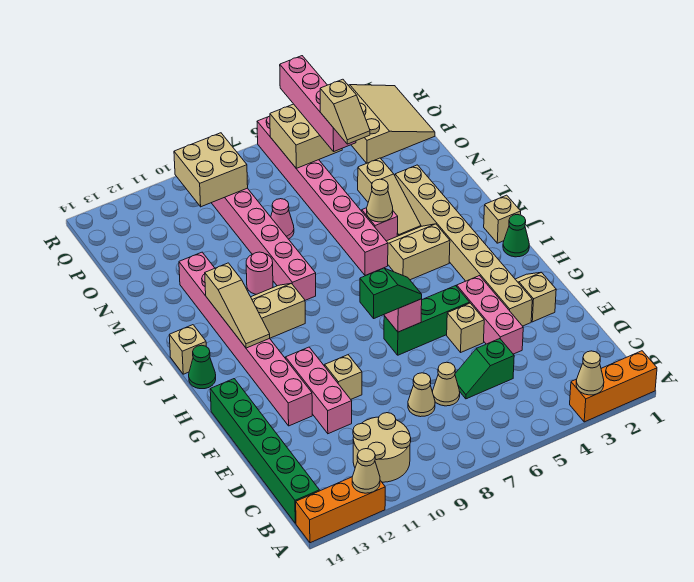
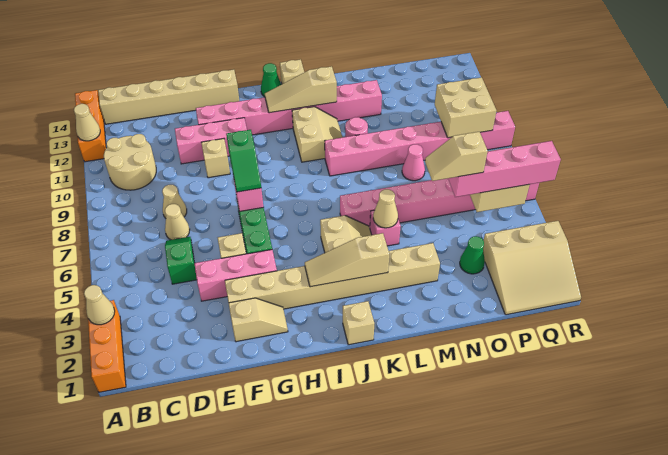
green brick B14:G14 level 1 -> tan brick B14:G14 level 1
green cone I1 level 1 -> green cone O3 level 1
tan slope L4:N4 level 1 top N -> tan slope I3:K3 level 2 top K

